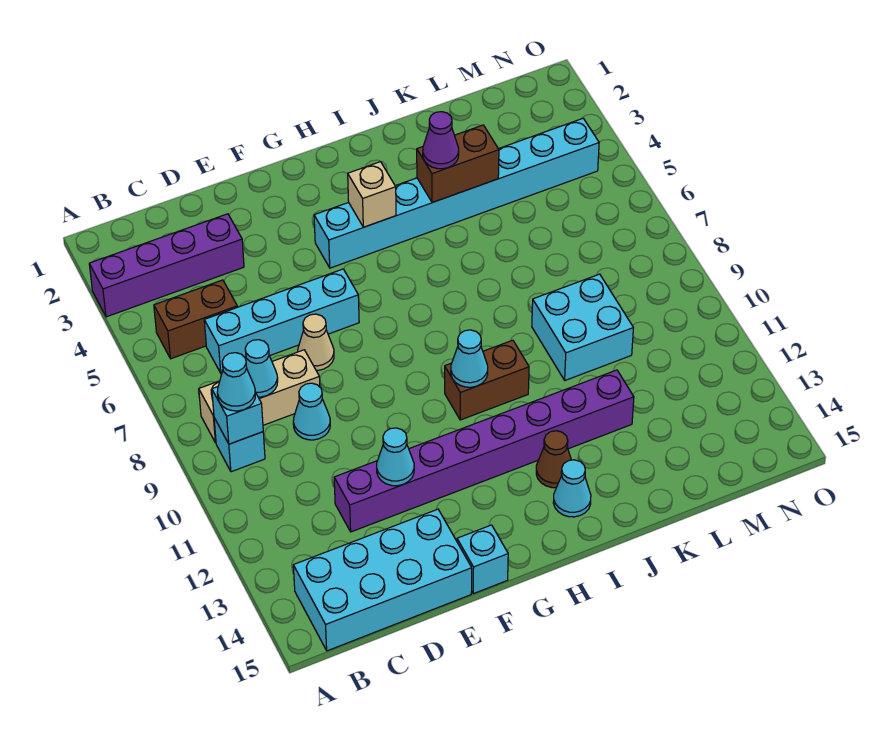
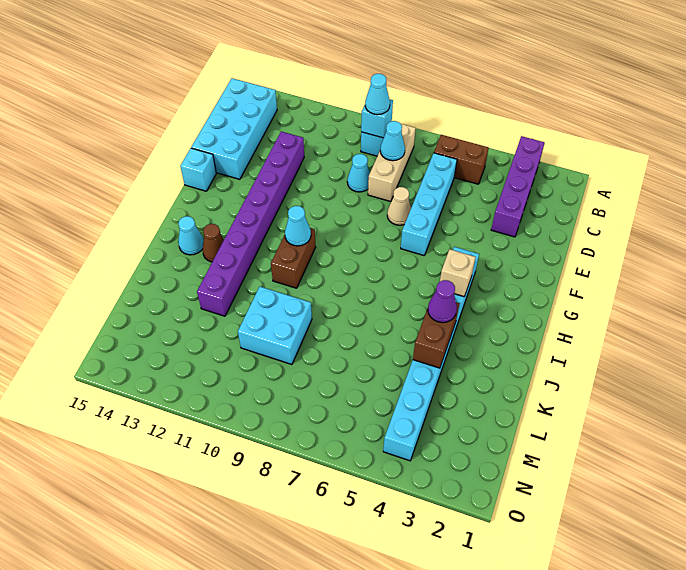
brown brick B5:C5 level 1 -> brown brick B5:B6 level 1
cyan cone E12 level 2 -> none

